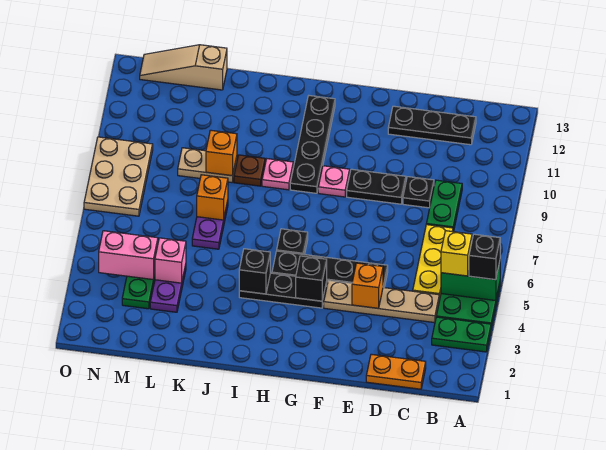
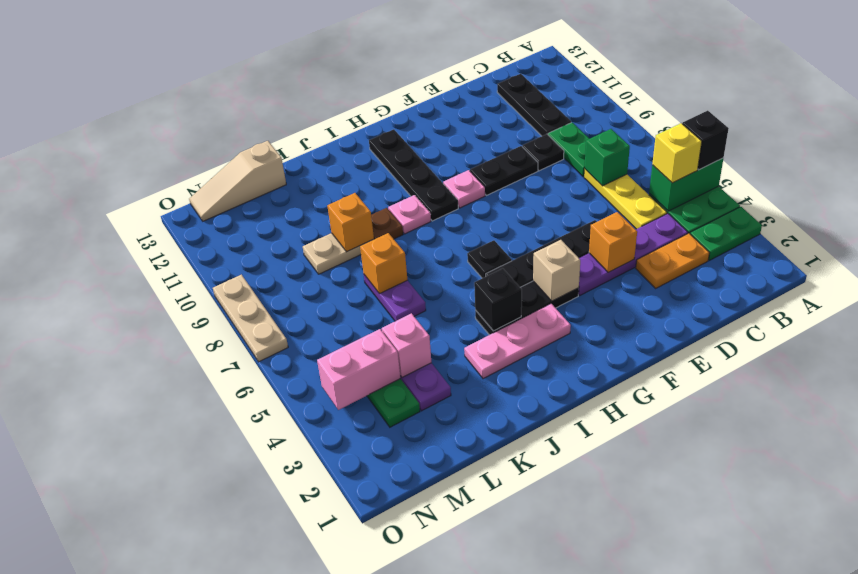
orange plate C1:D1 level 1 -> orange plate C3:D3 level 1
tan plate C4:F4 level 1 -> purple plate C4:F4 level 1
none -> green brick C7 level 2
black plate C12:E12 level 1 -> black plate C10:C12 level 1
black brick G4 level 2 -> tan brick G4 level 2
none -> pink plate H3:J3 level 1
tan plate N7:O9 level 1 -> tan plate O7:O9 level 1

